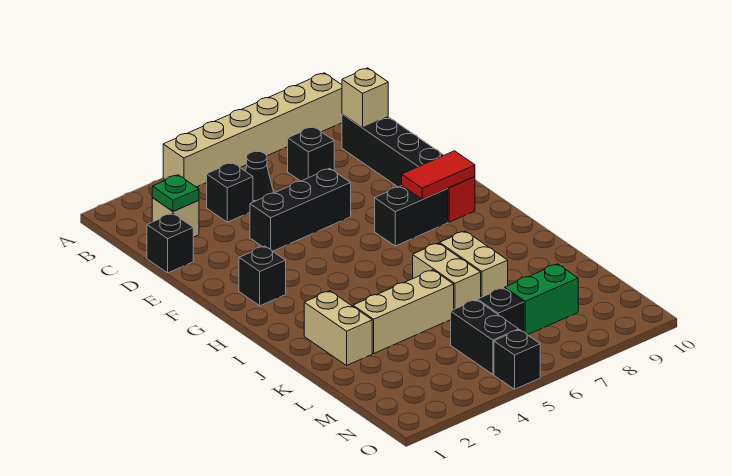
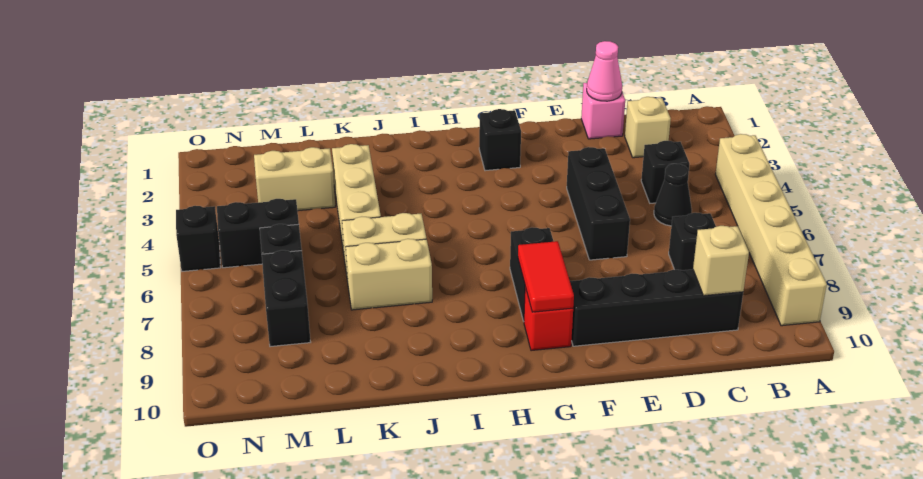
green plate C2 level 2 -> none
black brick D1 level 1 -> pink brick D1 level 1
none -> pink cone D1 level 2
tan brick J2:K2 level 1 -> tan brick L3:M3 level 1
green brick M7:M8 level 1 -> black brick M7:M8 level 1

